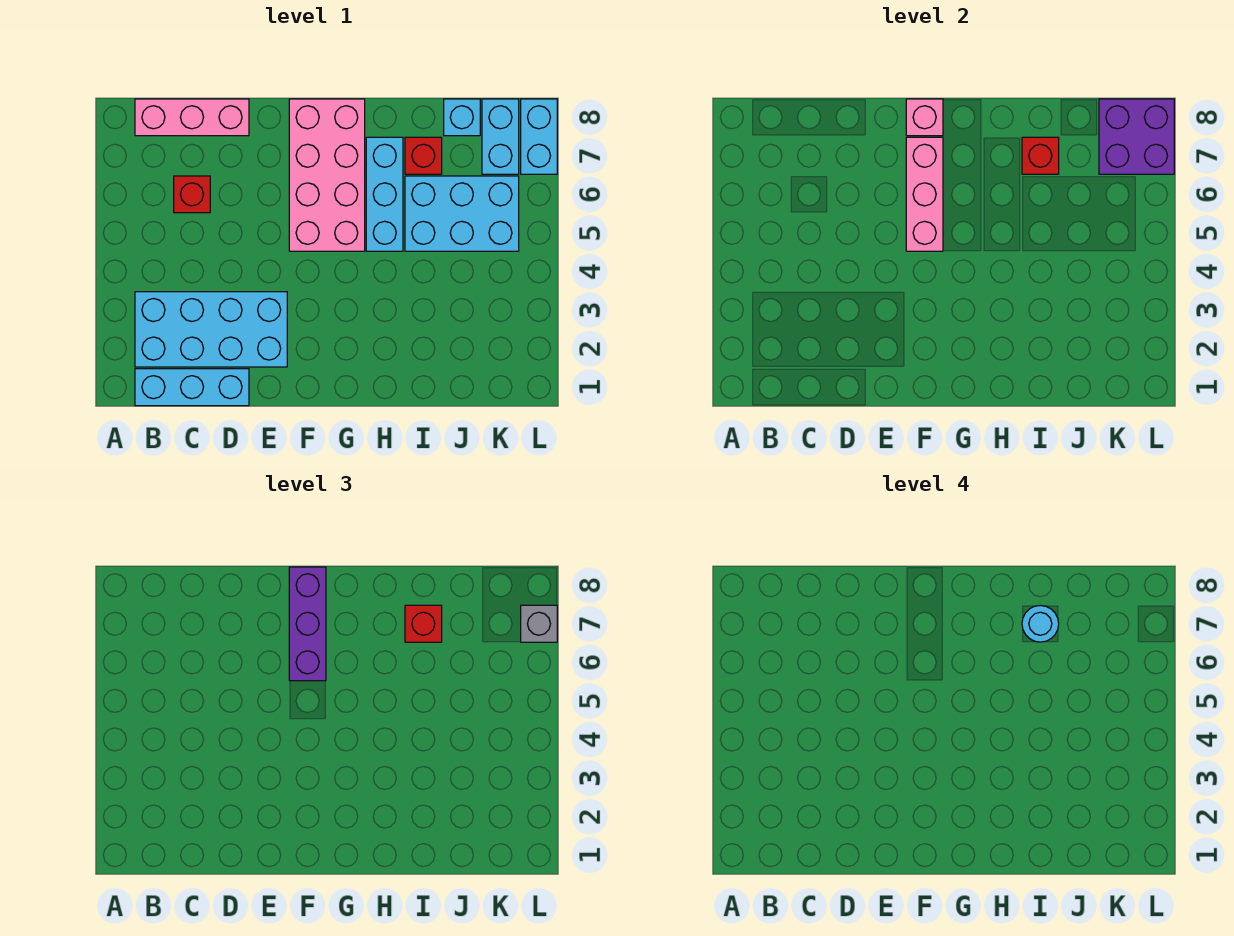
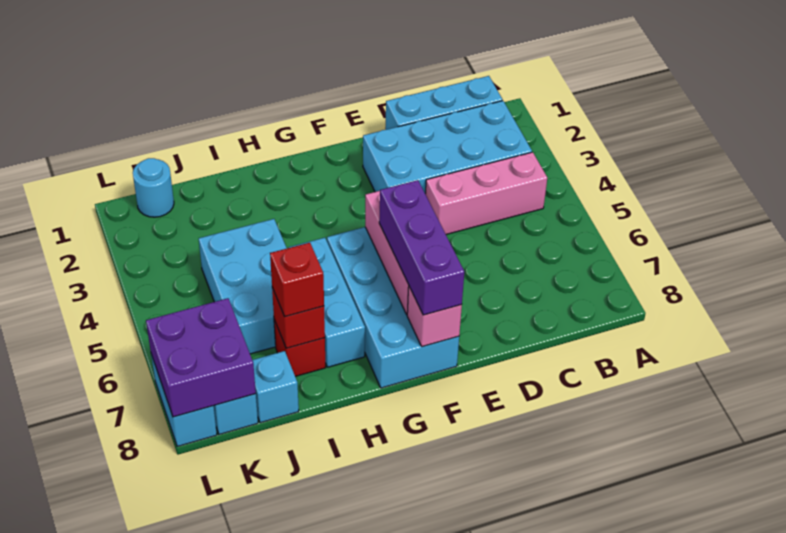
pink brick B8:D8 level 1 -> pink brick B4:D4 level 1
red brick C6 level 1 -> none
pink brick F5:G8 level 1 -> cyan brick F5:G8 level 1
cyan brick I5:K6 level 1 -> cyan brick I4:J6 level 1
cyan round brick I7 level 4 -> cyan round brick K1 level 1
grey brick L7 level 3 -> none

